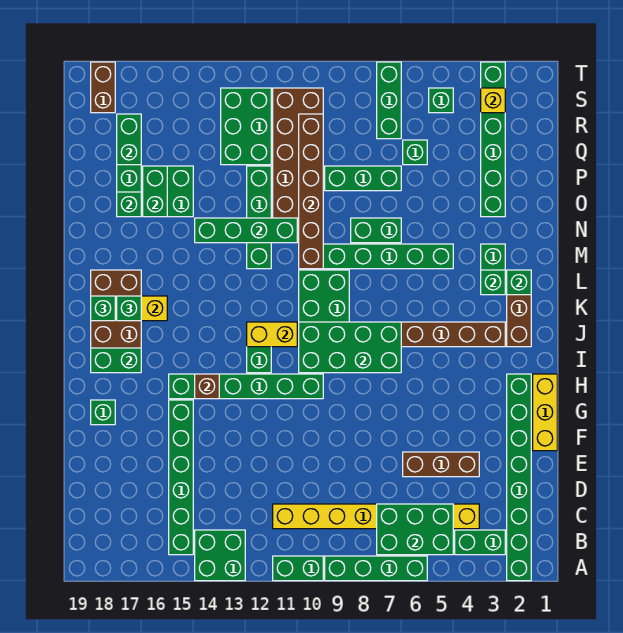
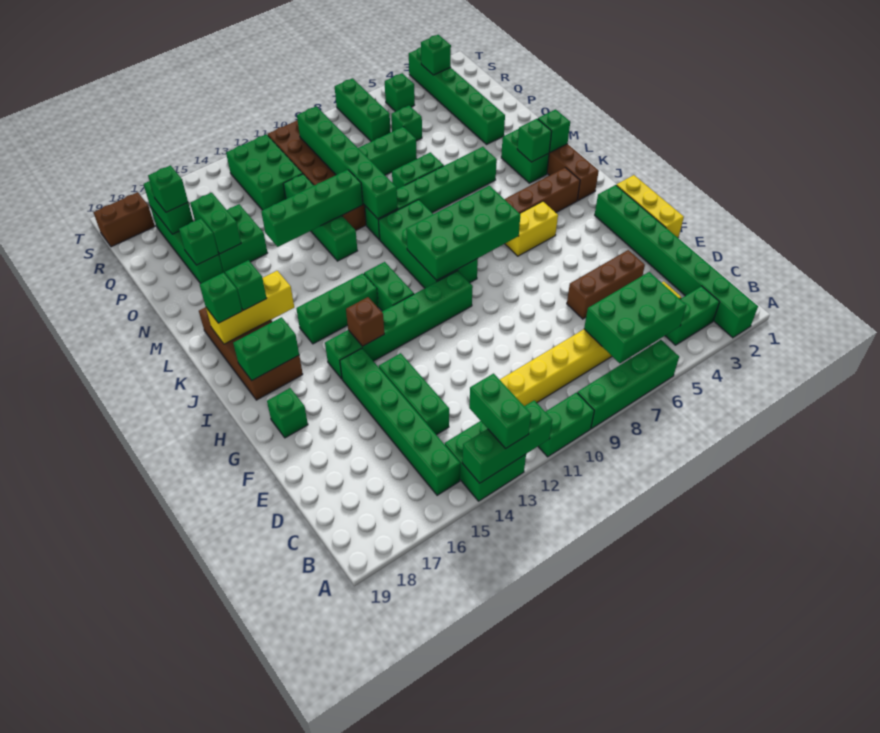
none -> green brick A12:A14 level 2
none -> green brick A13:B13 level 3
none -> green brick D14:F14 level 1
yellow brick J11:J12 level 2 -> yellow brick I5:I6 level 1
none -> green brick J13:J15 level 1
brown brick M10:R10 level 2 -> green brick M10:R10 level 2
none -> green brick Q17 level 3
yellow brick S3 level 2 -> green brick S3 level 2
brown brick S18:T18 level 1 -> brown brick S18:S19 level 1

